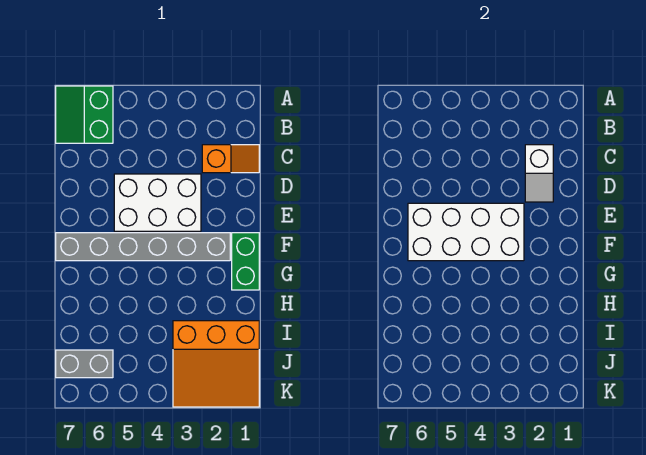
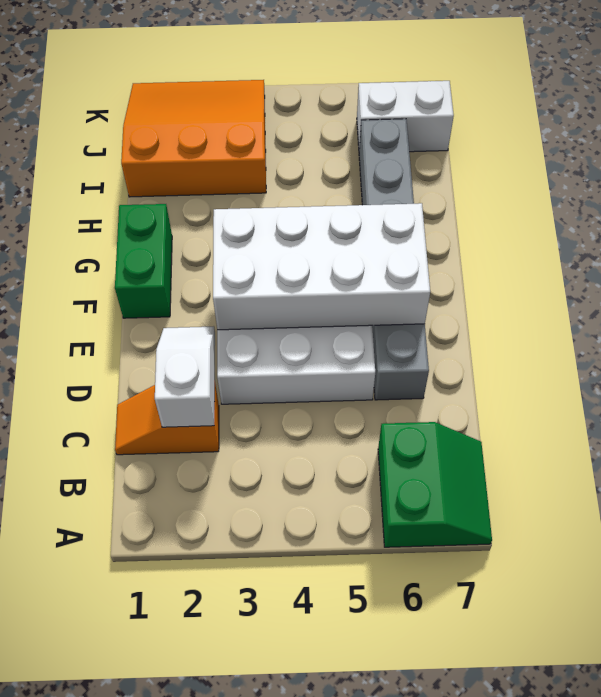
grey brick F2:F7 level 1 -> grey brick D6:I6 level 1
grey brick J6:J7 level 1 -> white brick J6:J7 level 1

